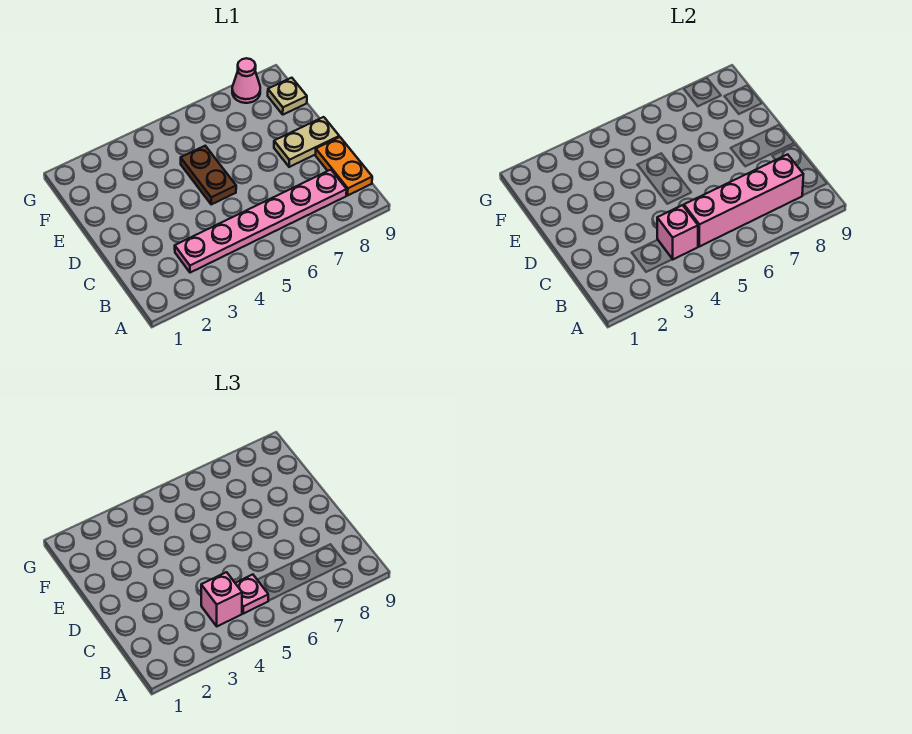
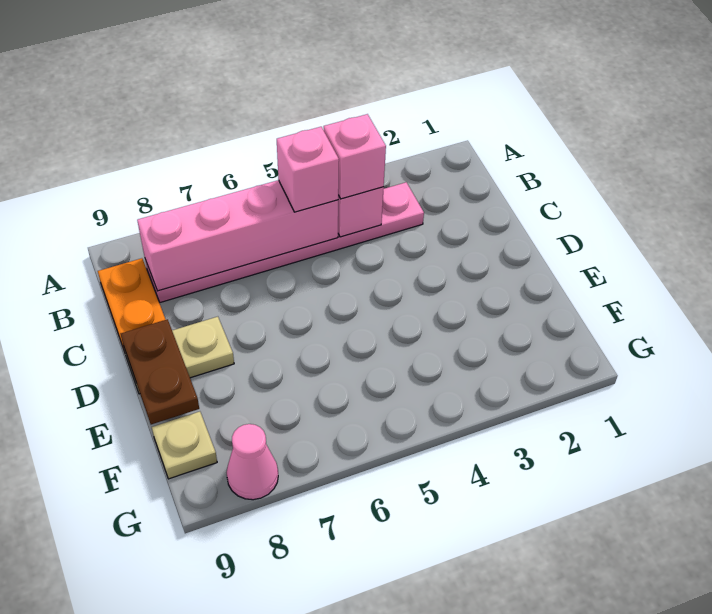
pink plate B5 level 3 -> pink brick B5 level 3
brown plate D5:E5 level 1 -> brown plate D9:E9 level 2

